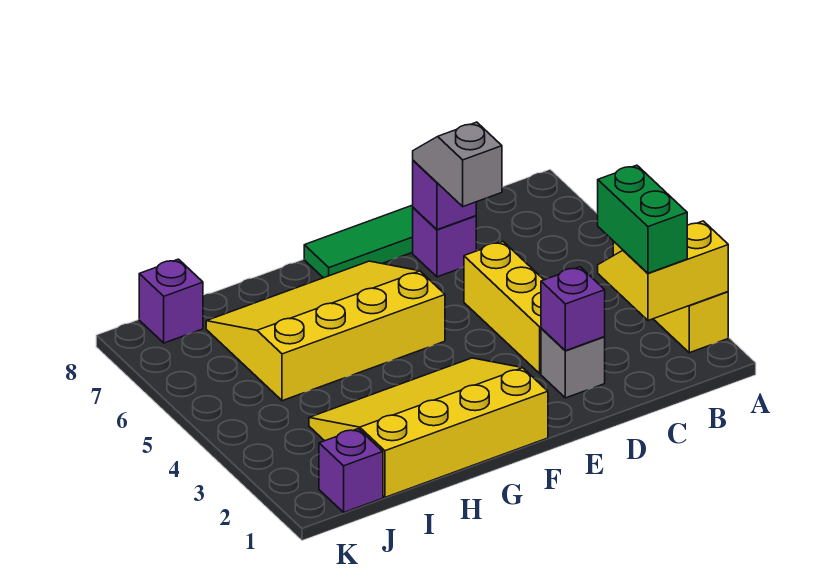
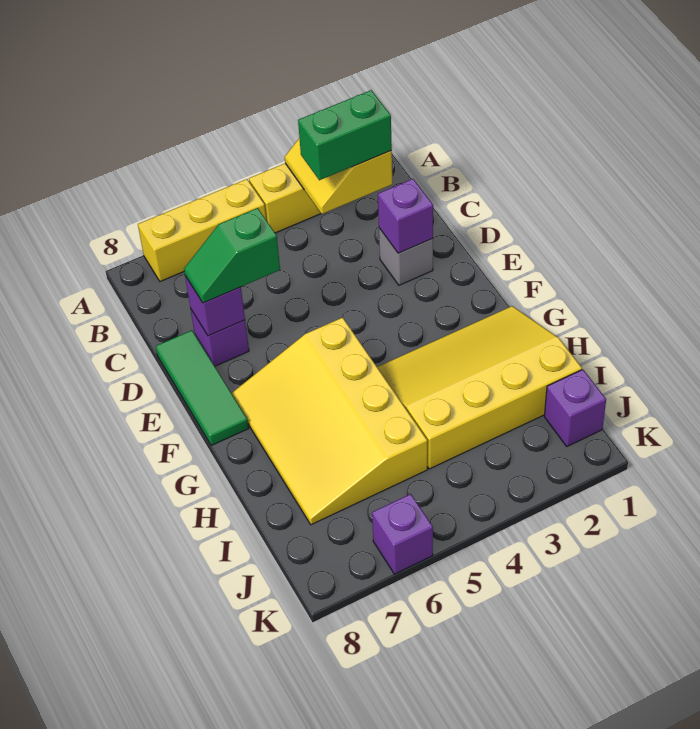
yellow brick D3:D5 level 1 -> yellow brick A5:A7 level 1
grey slope D6:D7 level 3 top 6 -> green slope D6:D7 level 3 top 6
yellow slope F1:I3 level 1 top 1 -> yellow slope G1:I4 level 1 top I
purple brick J8 level 1 -> purple brick K6 level 1

